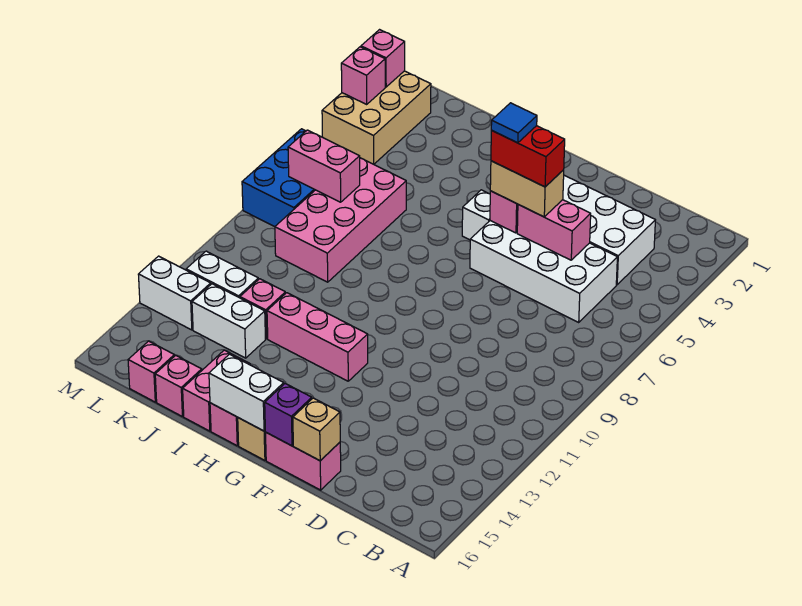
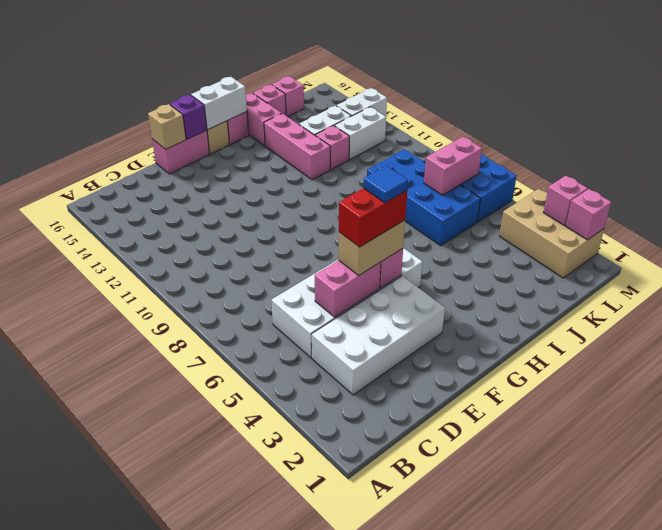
pink brick G12:I12 level 1 -> pink brick I12:I14 level 1
pink brick J6:K9 level 1 -> blue brick J6:K9 level 1

